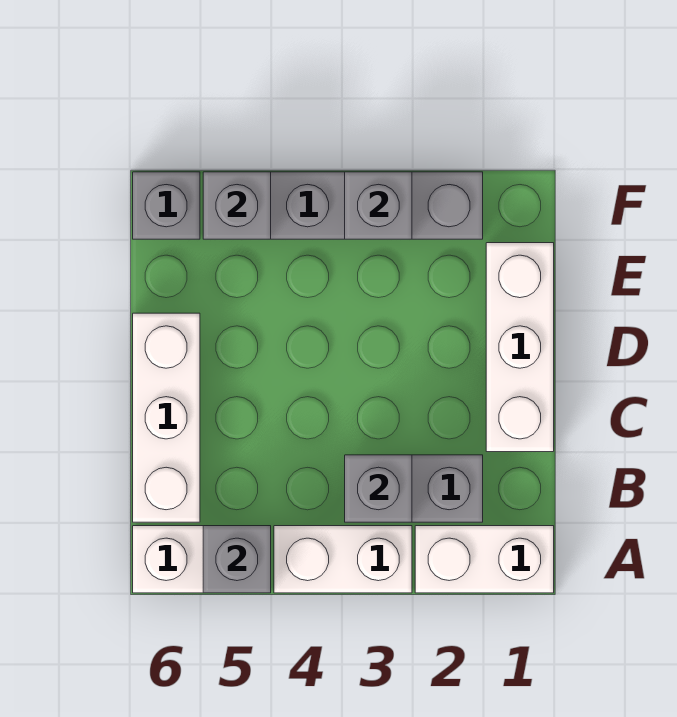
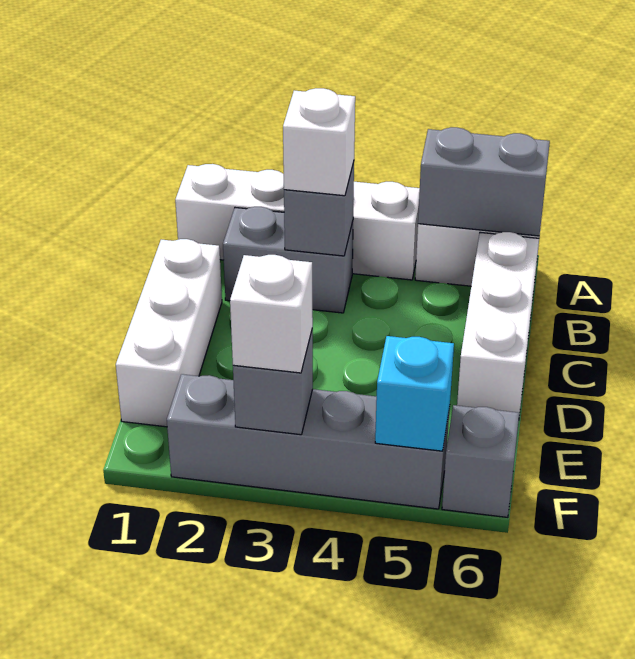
grey brick A5 level 2 -> grey brick A5:A6 level 2
none -> white brick B3 level 3
none -> white brick F3 level 3
grey brick F5 level 2 -> cyan brick F5 level 2

